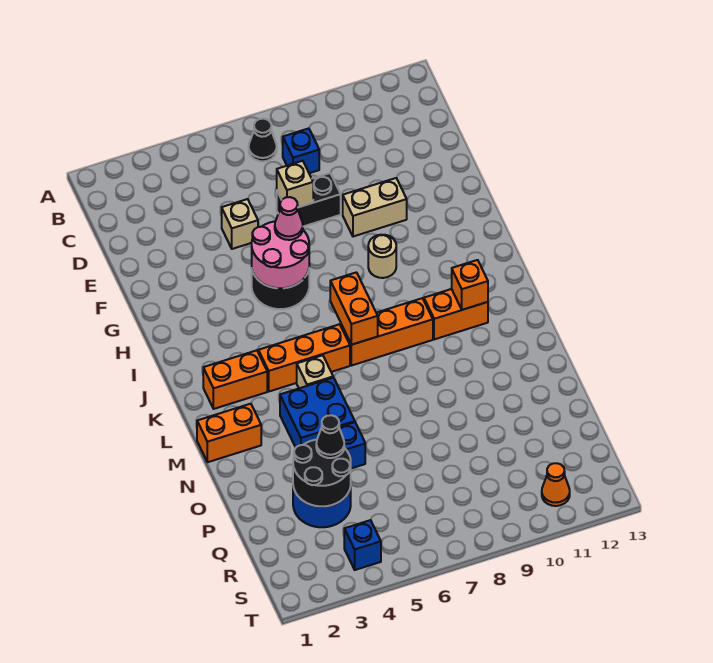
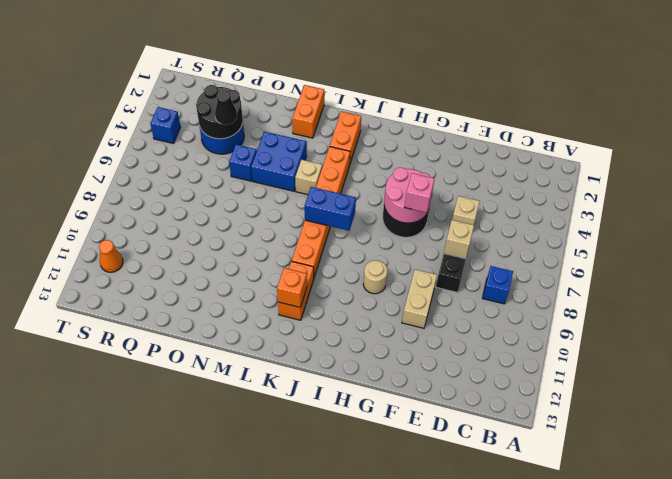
black cone B7 level 1 -> none
pink cone G6 level 3 -> pink brick G6 level 3
orange brick J7:K7 level 2 -> blue brick J7:K7 level 2

